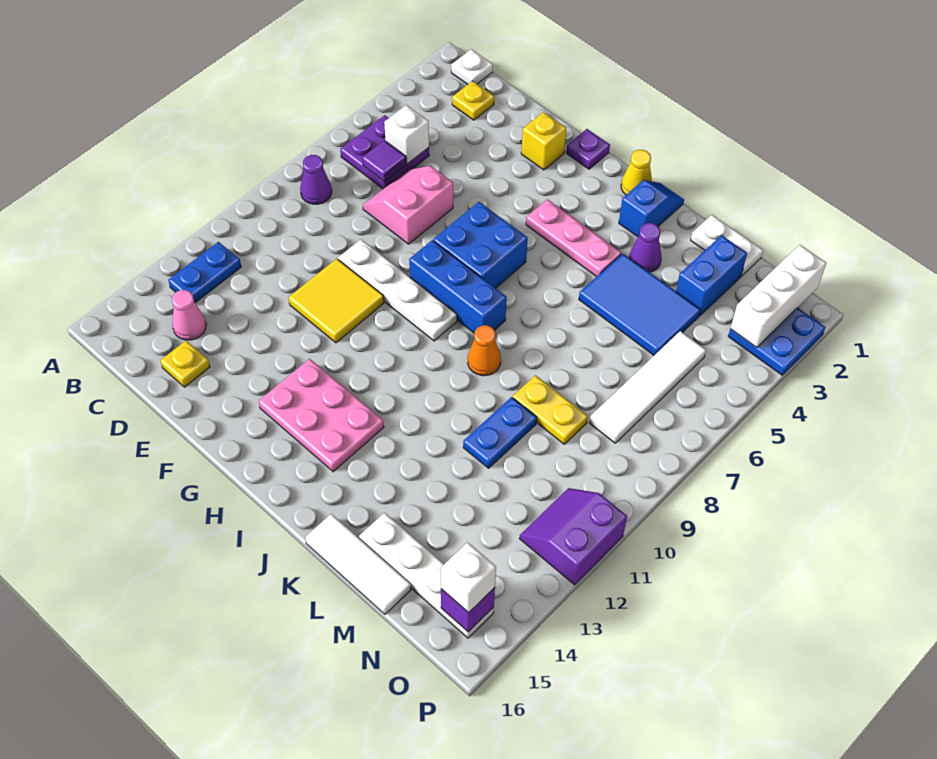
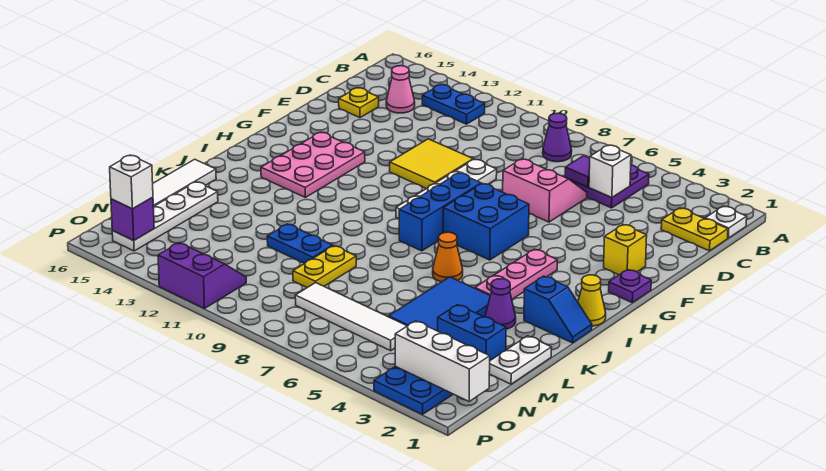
yellow plate C2 level 1 -> yellow plate C1:C2 level 1
orange cone J9 level 1 -> orange cone J6 level 1

